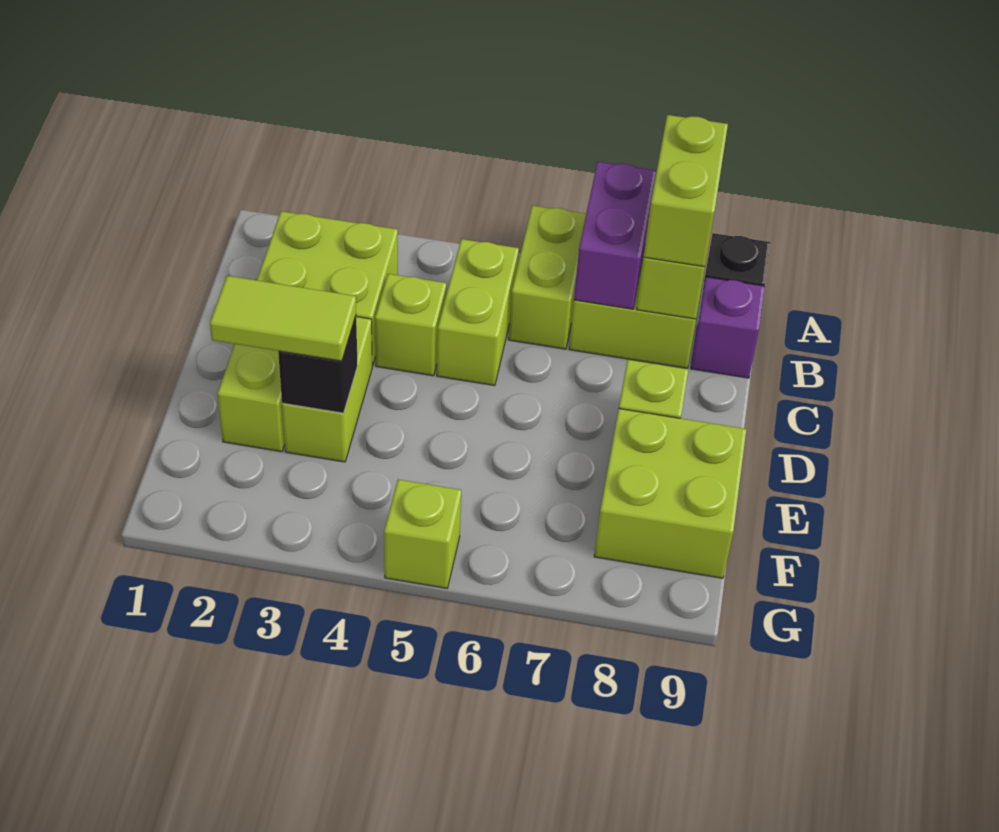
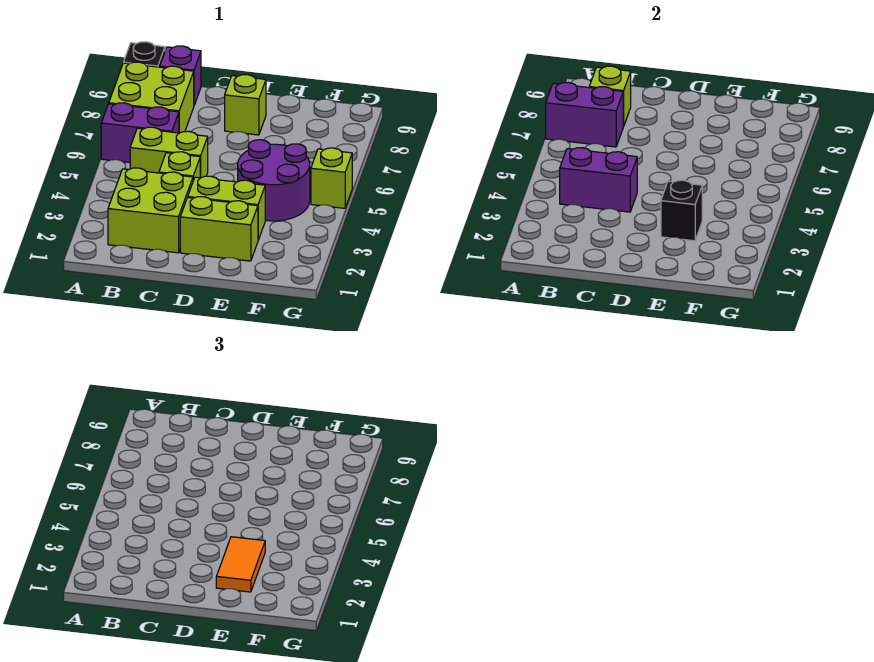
lime brick A6:B6 level 1 -> purple brick A6:B6 level 1
lime brick A8:B8 level 3 -> none
none -> purple brick B4:C4 level 2
lime tile E2:E3 level 3 -> orange tile E2:E3 level 3
none -> purple round brick E4:F5 level 1
lime brick E8:F9 level 1 -> none

